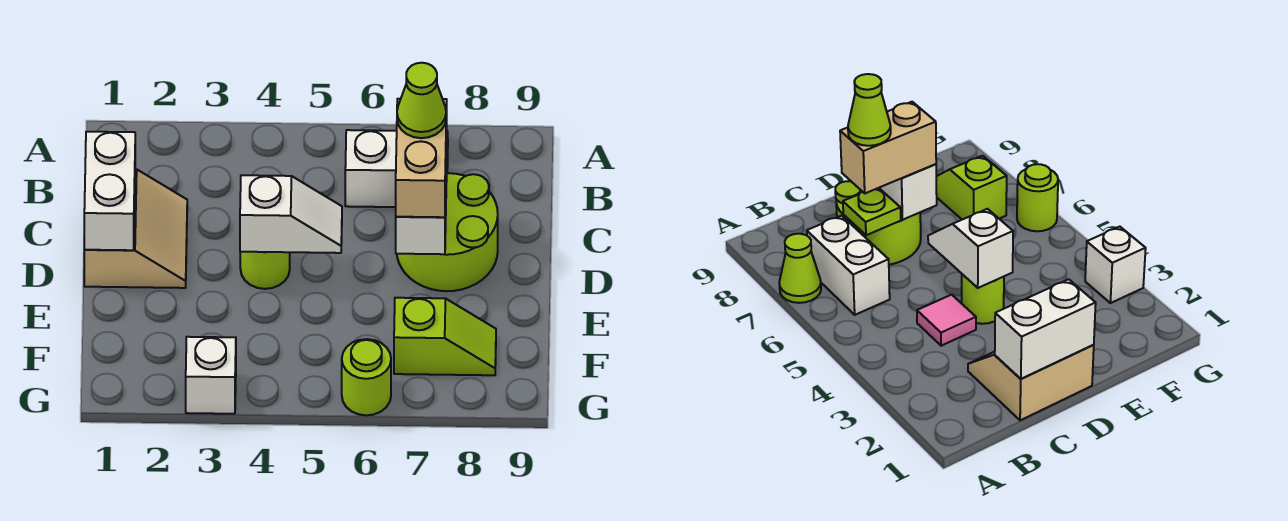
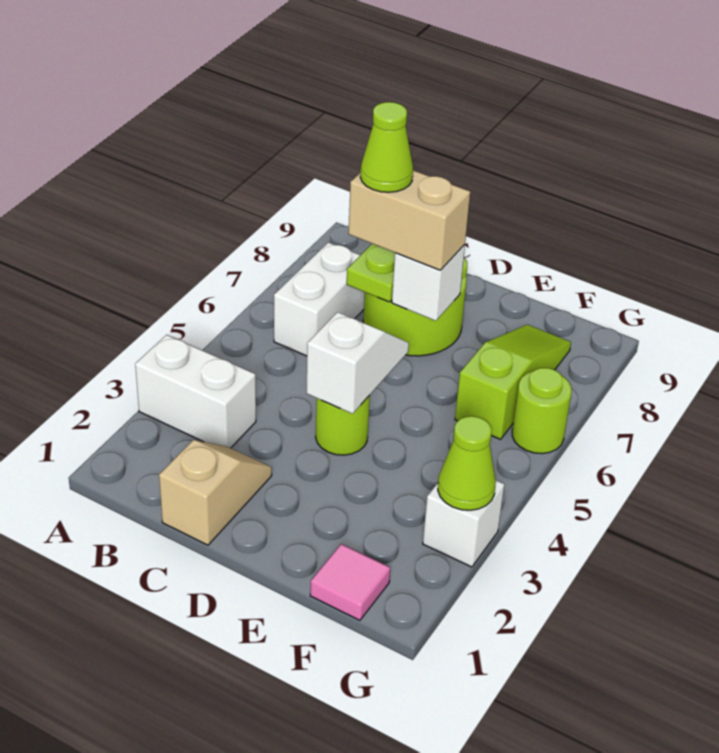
lime cone A7 level 1 -> lime cone G3 level 2
tan slope C1:D2 level 1 top 1 -> tan slope C1:C2 level 1 top 1
white brick C1:D1 level 2 -> white brick A3:B3 level 1
pink tile C4 level 1 -> pink tile F1 level 1
lime slope F7:F8 level 1 top 7 -> lime slope F6:F8 level 1 top 6

